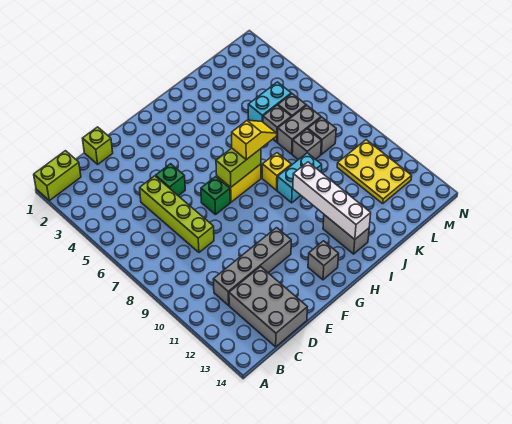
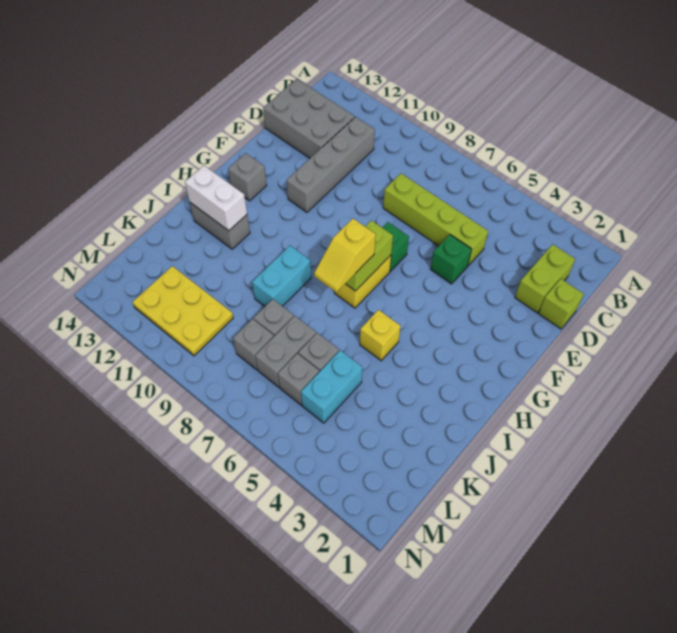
lime brick A1:B1 level 1 -> lime brick C2:D2 level 1
yellow brick I8 level 1 -> yellow brick I5 level 1
white brick I10:I13 level 2 -> white brick I12:I13 level 2

